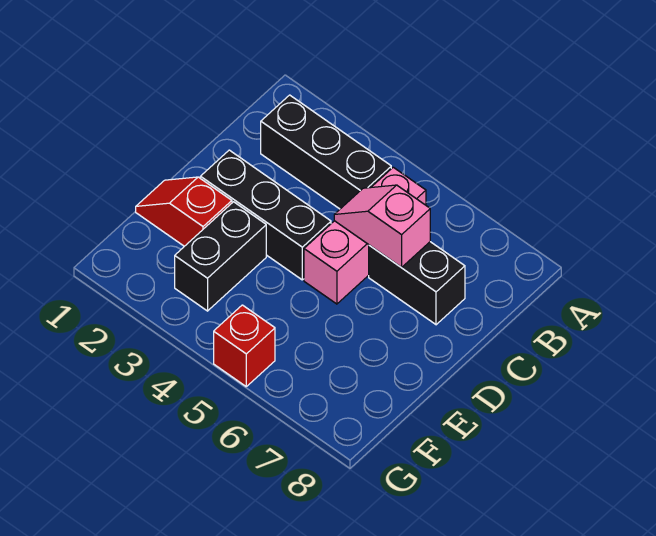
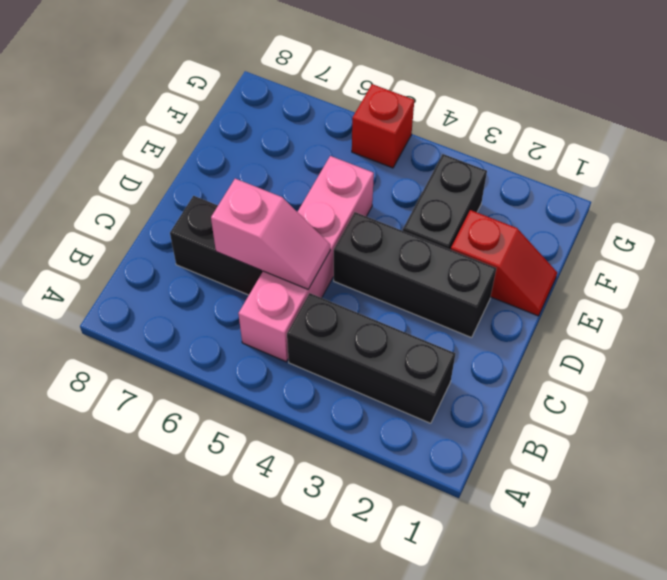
pink brick B5:D5 level 1 -> pink brick B5:E5 level 1

